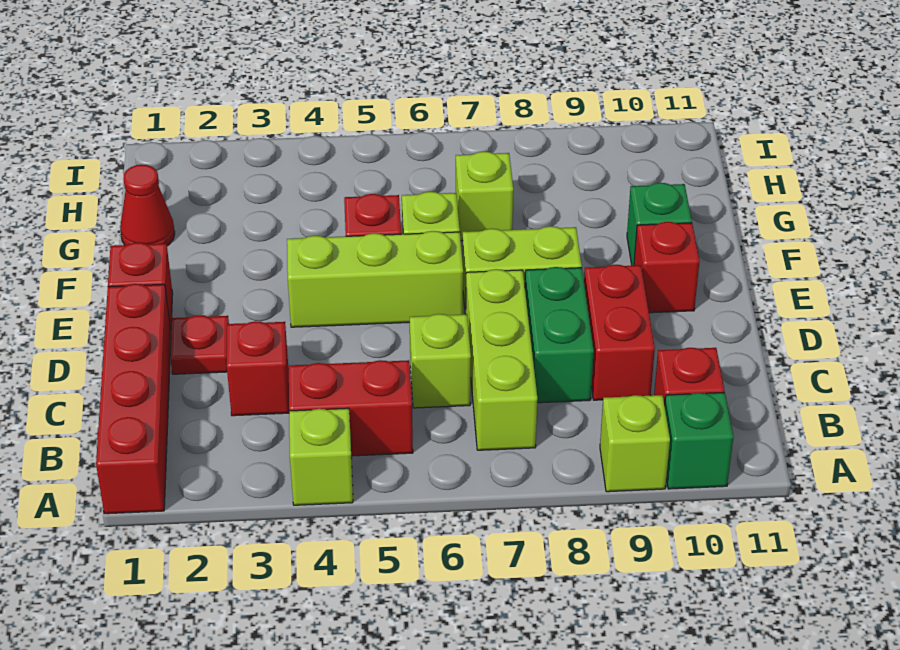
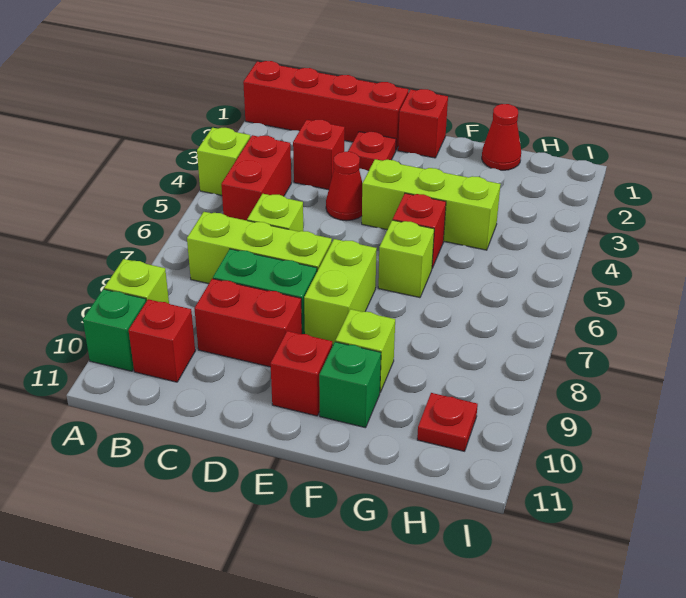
none -> red cone D4 level 1
lime brick E4:E6 level 1 -> lime brick E4:G4 level 1
lime brick G7 level 1 -> lime brick F9 level 1
none -> red plate H10 level 1

